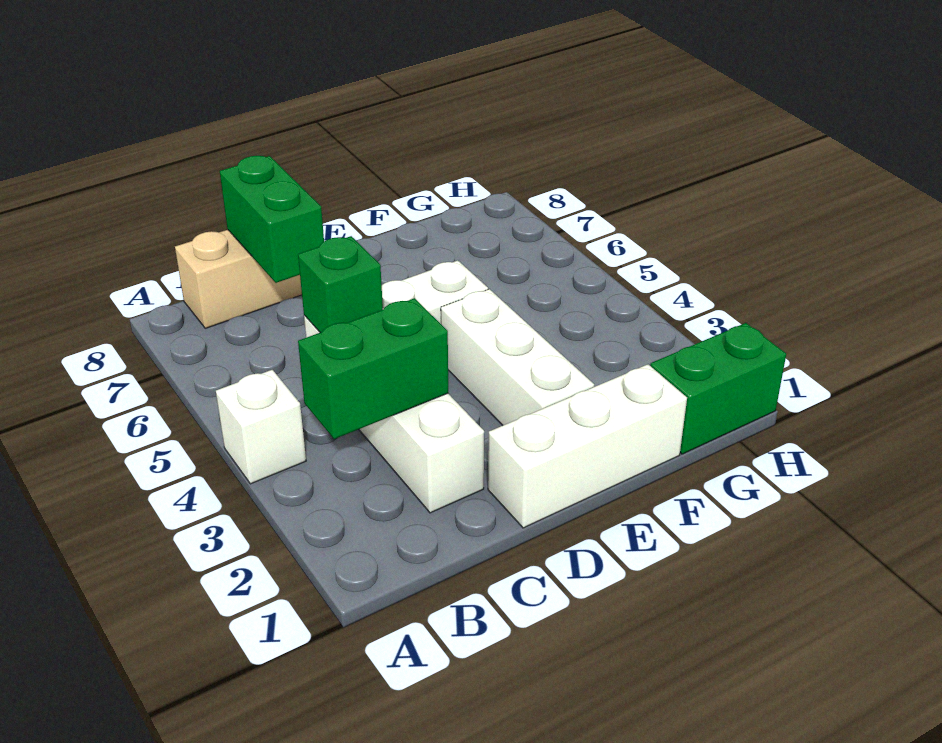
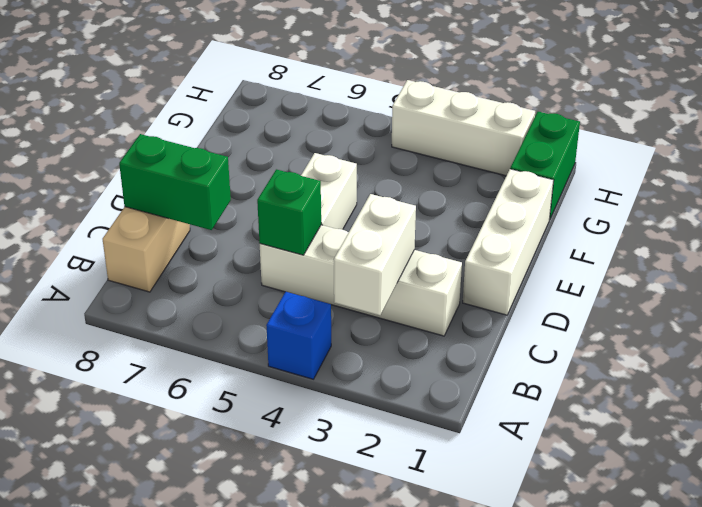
white brick A4 level 1 -> blue brick A4 level 1
green brick B3:C3 level 2 -> white brick B3:C3 level 2
white brick E2:E4 level 1 -> white brick H2:H4 level 1

